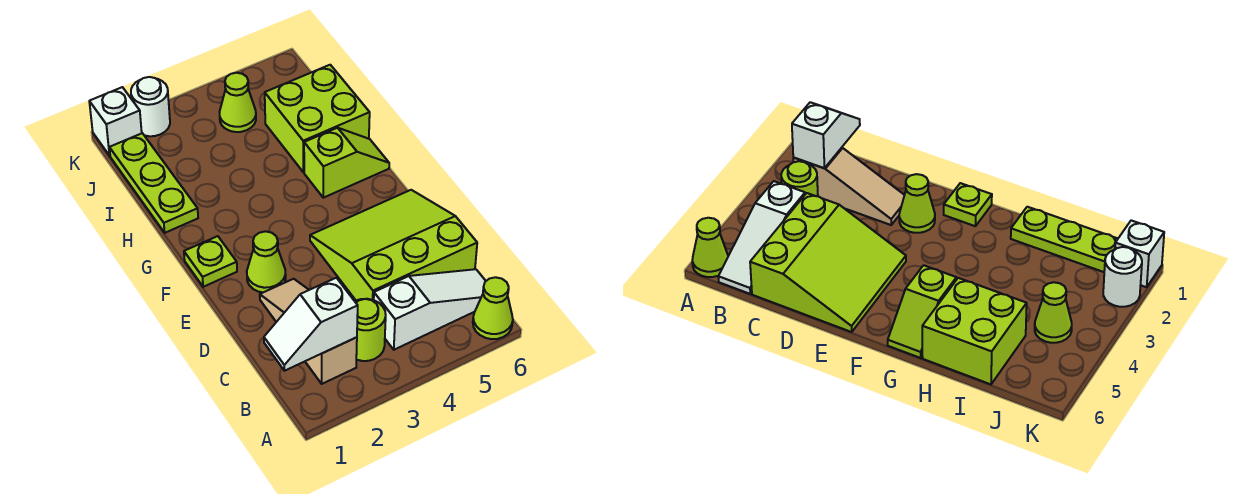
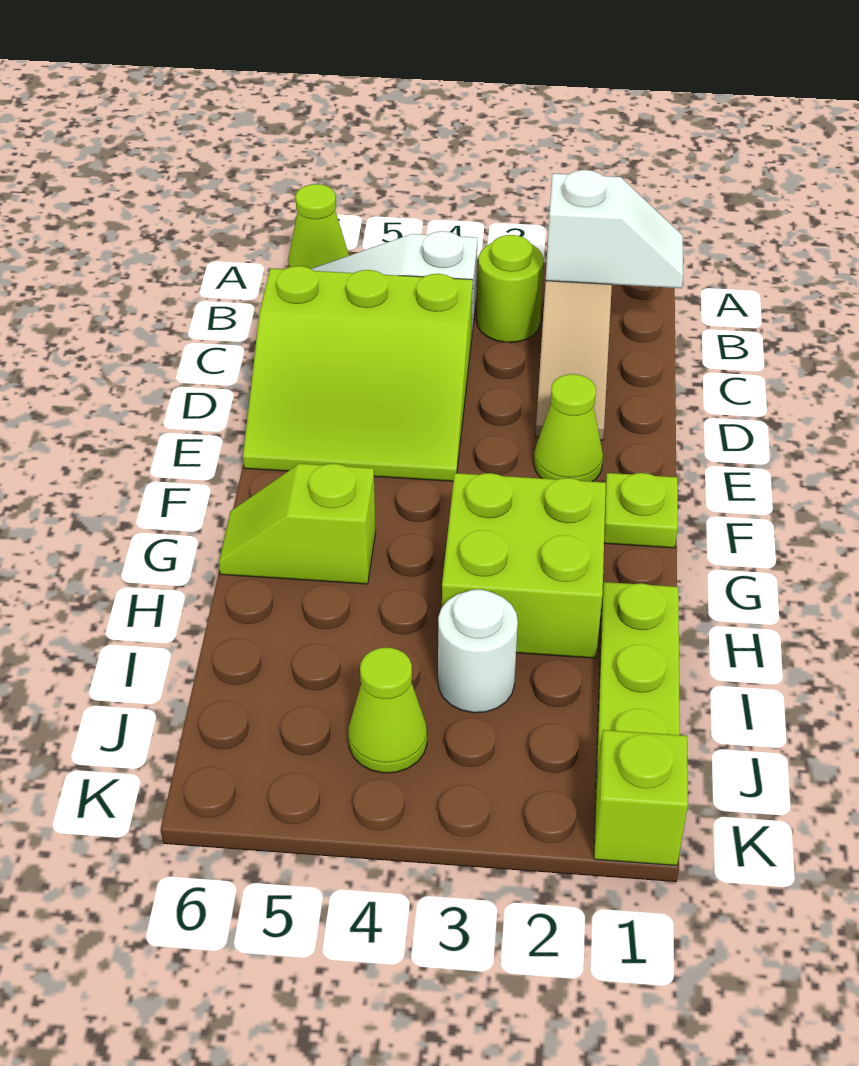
lime brick H5:I6 level 1 -> lime brick G2:H3 level 1
white brick K1 level 1 -> lime brick K1 level 1
white round brick K2 level 1 -> white round brick I3 level 1

